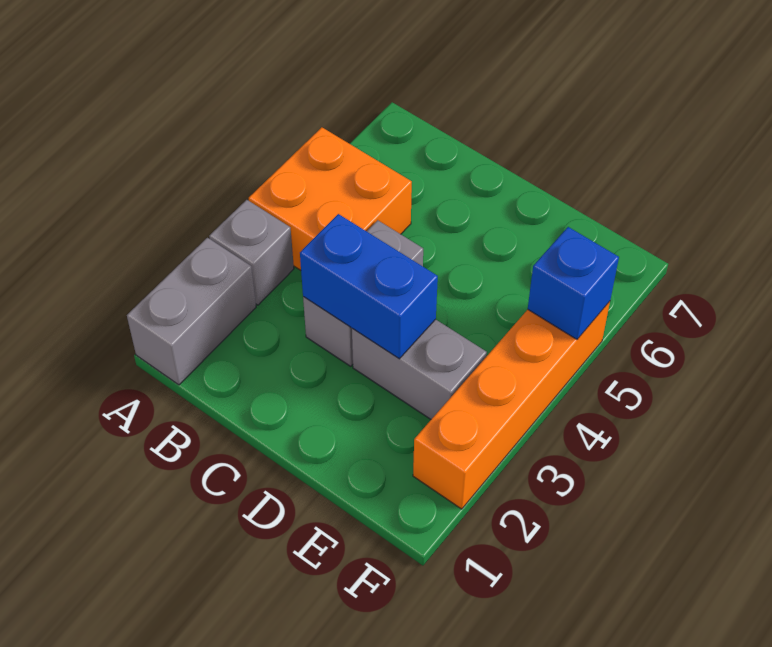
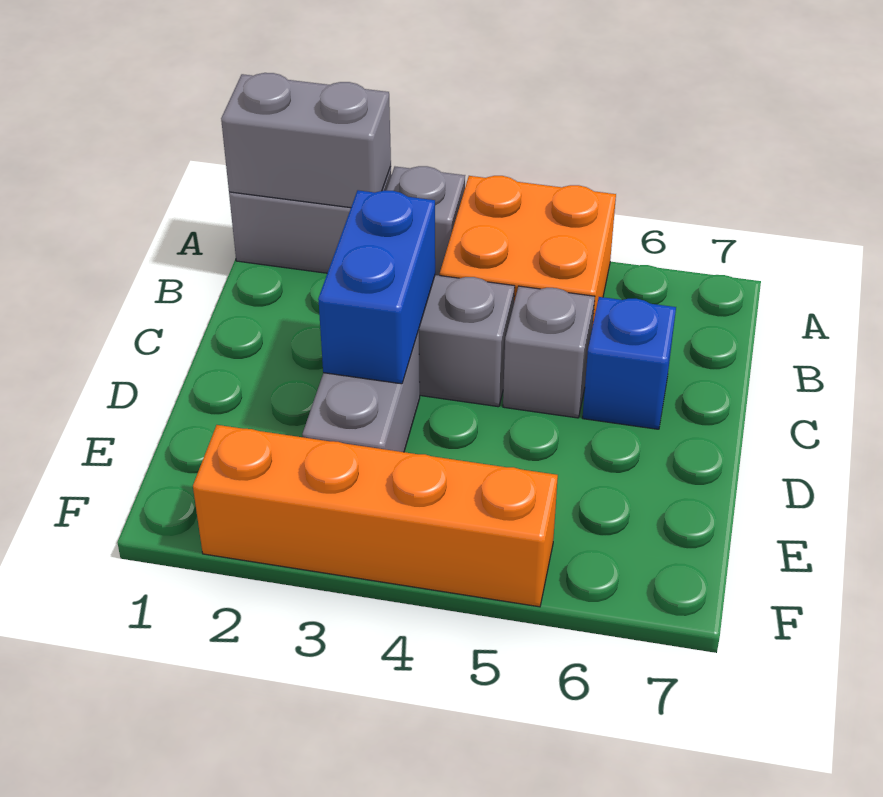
none -> grey brick A1:A2 level 2
none -> grey brick C5 level 1
blue brick F5 level 2 -> blue brick C6 level 1

